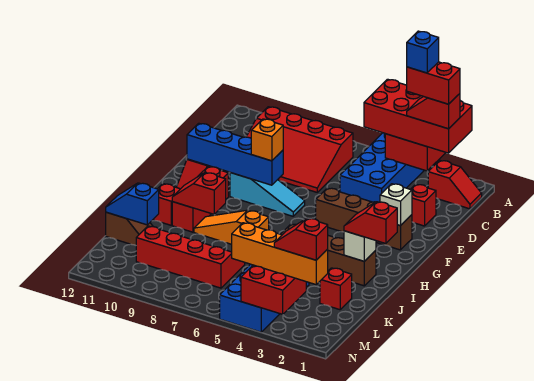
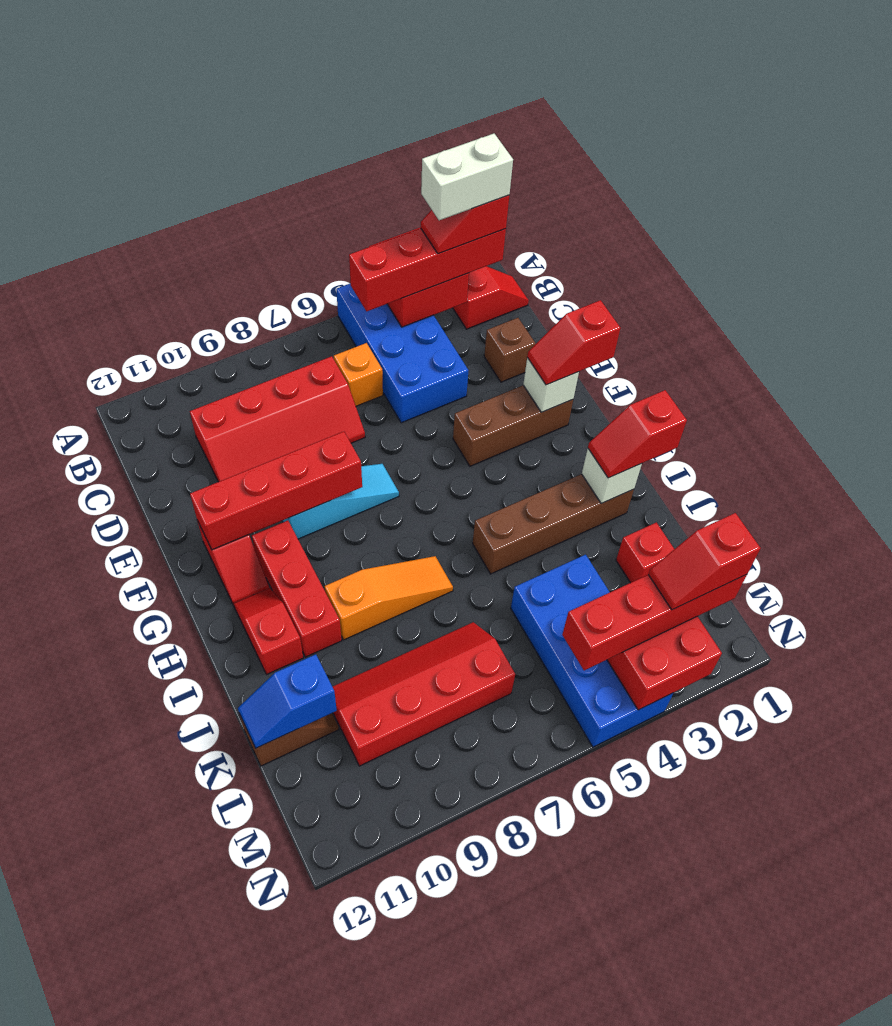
red brick A2:B5 level 3 -> red brick B2:B5 level 3
red brick B2:B3 level 5 -> white brick B2:B3 level 5
blue brick B3 level 6 -> none
red slope B7:D10 level 1 top B -> red slope C7:D10 level 1 top C
red brick D2 level 1 -> brown brick D2 level 1
brown brick F2:F5 level 1 -> brown brick F2:F4 level 1
blue brick F8:F11 level 2 -> red brick F8:F11 level 2
orange brick F8 level 3 -> orange brick C6 level 1
orange slope I7:I9 level 1 top 7 -> orange slope I7:I9 level 1 top 9
red slope I9:I10 level 2 top 9 -> red slope F1:F2 level 3 top 1
orange brick M2:M5 level 3 -> red brick M2:M5 level 3

